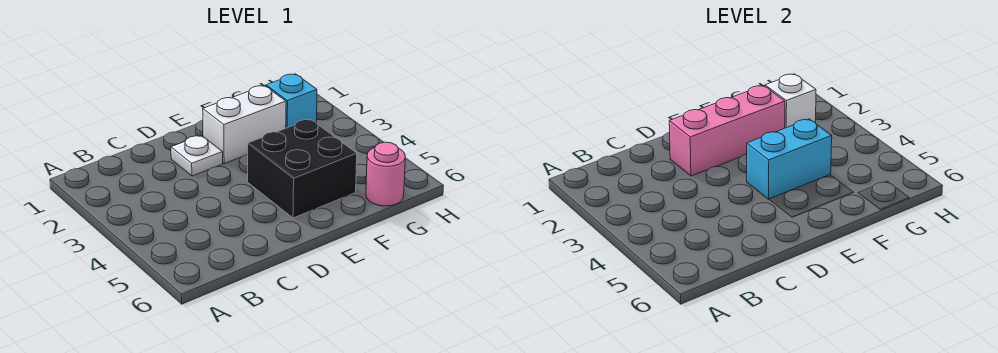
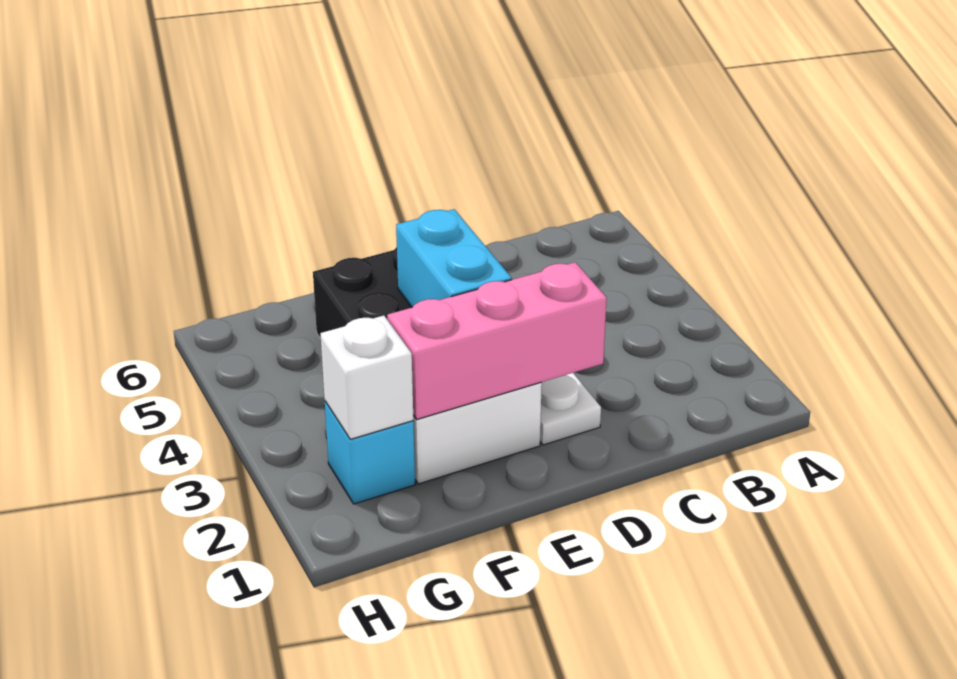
cyan brick E4:F4 level 2 -> cyan brick E3:E4 level 2
pink round brick G6 level 1 -> none

